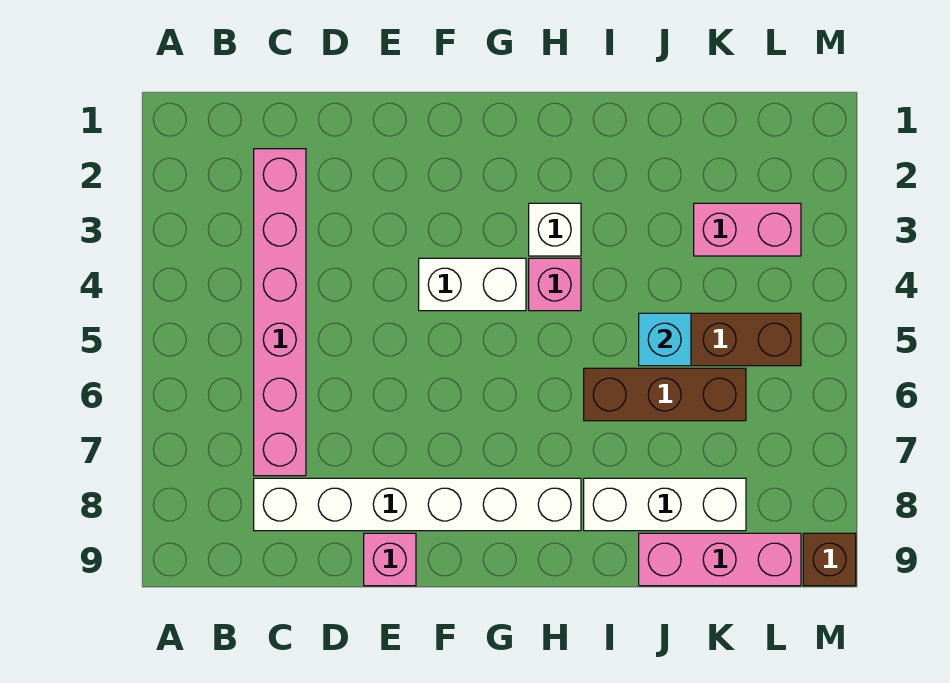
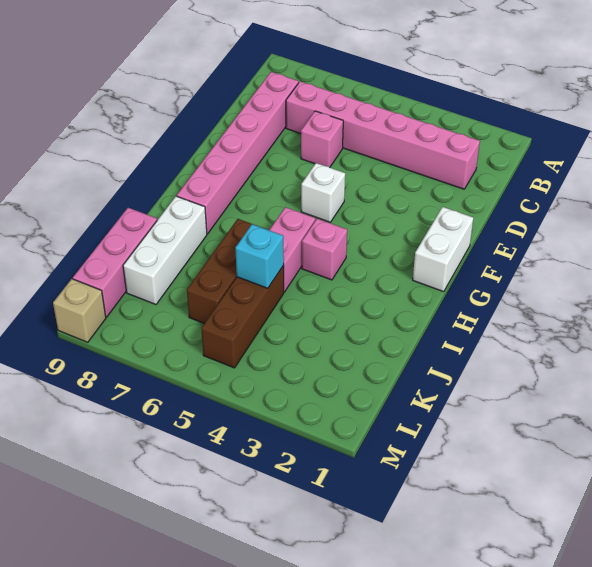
white brick C8:H8 level 1 -> pink brick C8:H8 level 1
pink brick E9 level 1 -> pink brick D6 level 1
white brick F4:G4 level 1 -> white brick F1:G1 level 1
white brick H3 level 1 -> white brick F5 level 1
pink brick K3:L3 level 1 -> pink brick H5:I5 level 1
brown brick M9 level 1 -> tan brick M9 level 1

